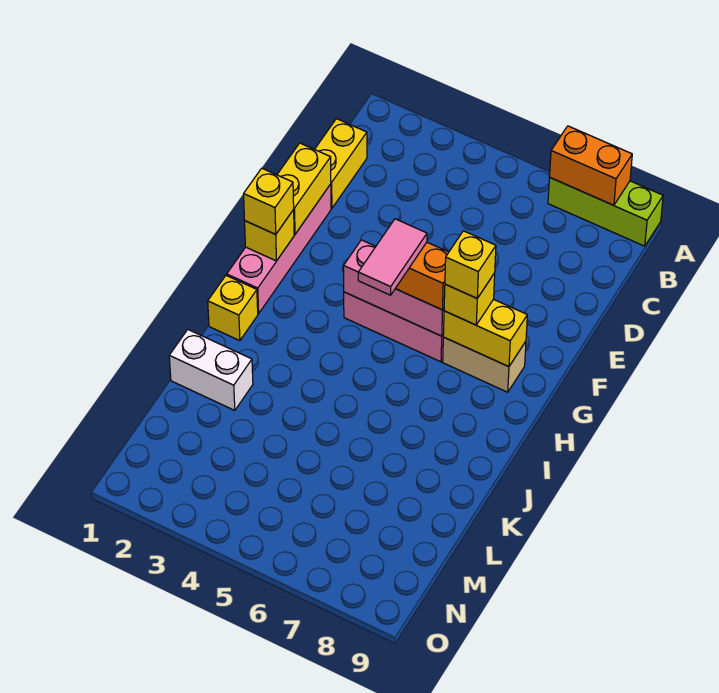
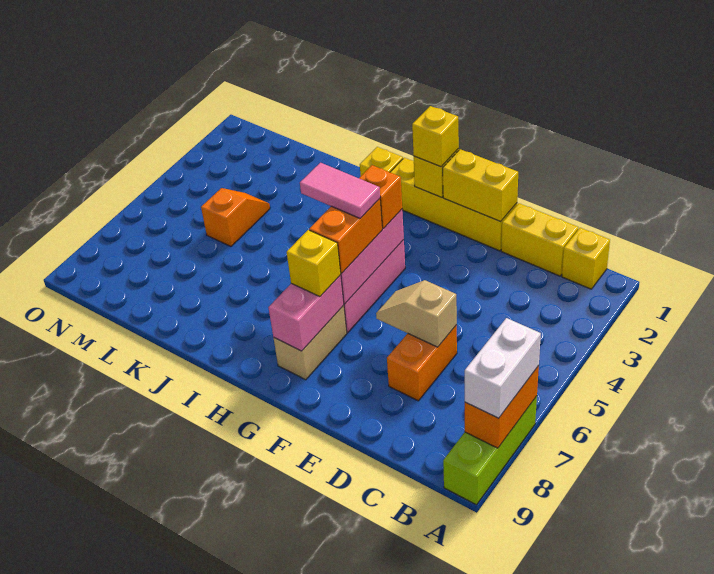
none -> orange brick D6:D7 level 1
none -> tan slope D6:E6 level 2 top D
pink brick E1:H1 level 1 -> yellow brick E1:H1 level 1
none -> orange brick G4 level 3
yellow brick G7:G8 level 2 -> pink brick G7:G8 level 2
yellow brick G7 level 4 -> yellow brick B1 level 1
white brick K1:K2 level 1 -> white brick A7:A8 level 3
none -> orange slope L4:L5 level 1 top 5

